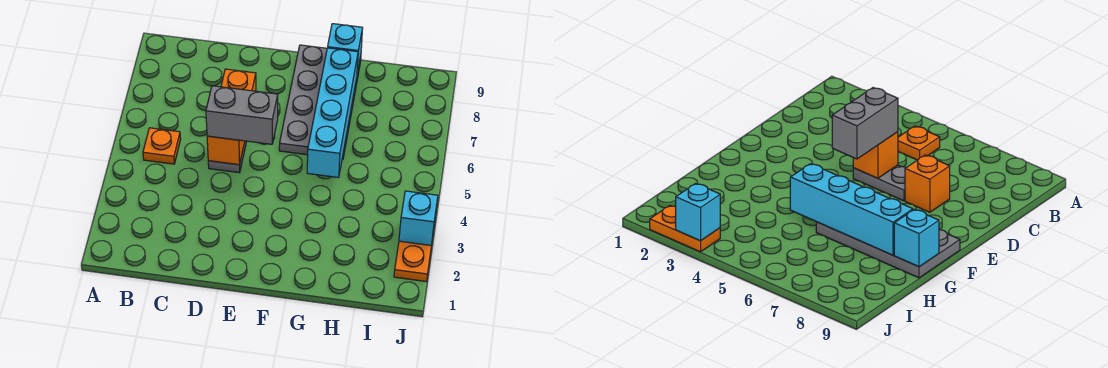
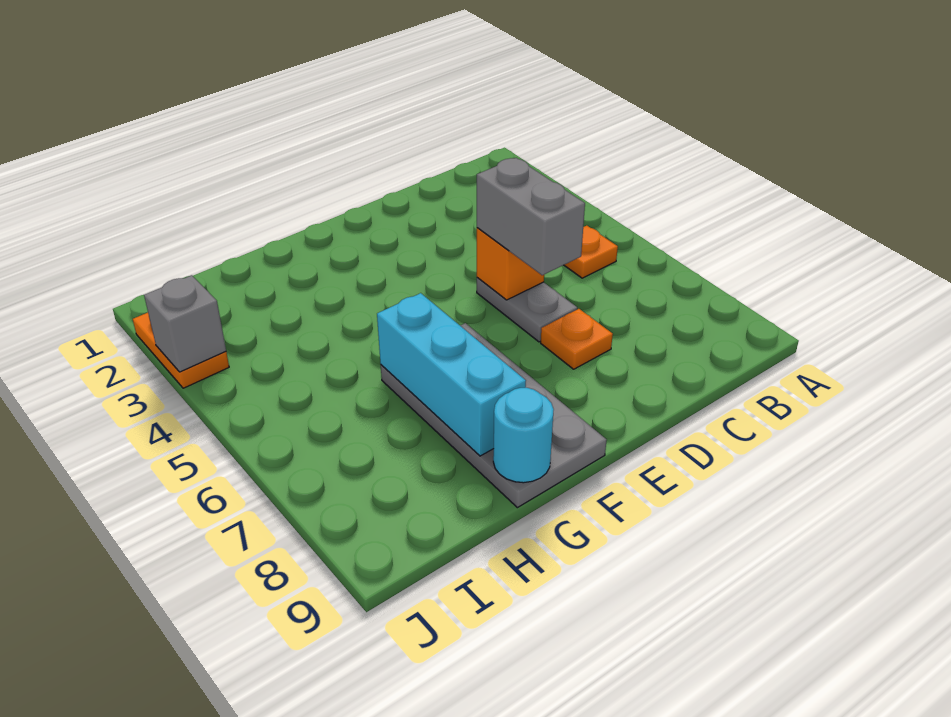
grey brick D5:E5 level 3 -> grey brick D5:D6 level 3
orange brick D7 level 1 -> orange plate D7 level 1
cyan brick G5:G8 level 2 -> cyan brick G6:G8 level 2
cyan brick G9 level 2 -> cyan round brick G9 level 2
cyan brick J3 level 2 -> grey brick J3 level 2

